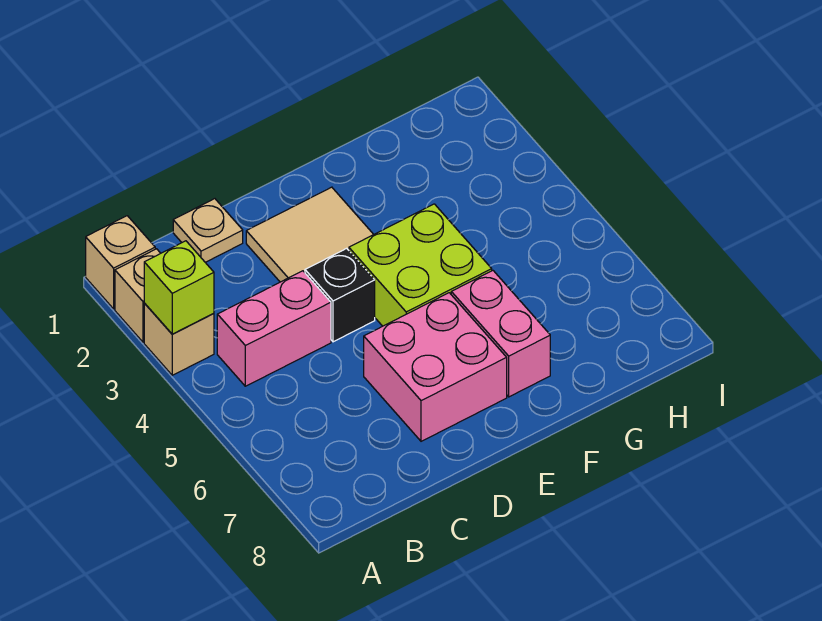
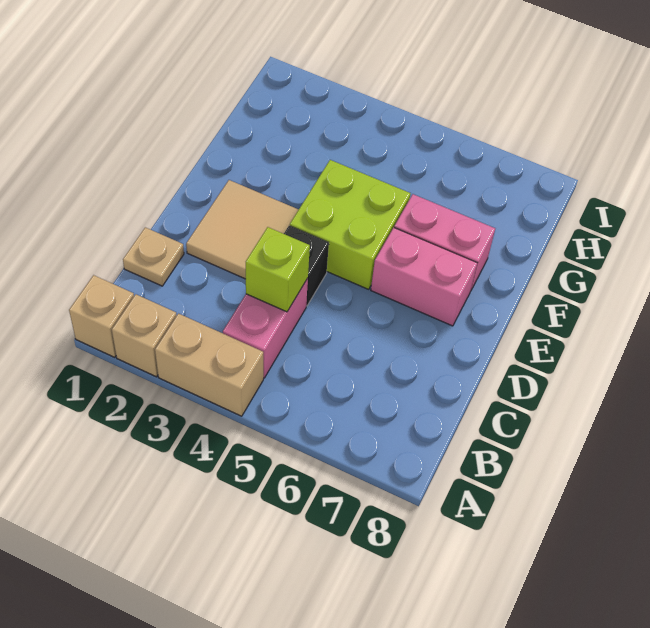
tan brick A3 level 1 -> tan brick A3:A4 level 1
lime brick A3 level 2 -> lime brick C4 level 2
pink brick D6:E7 level 1 -> pink brick E6:E7 level 1

